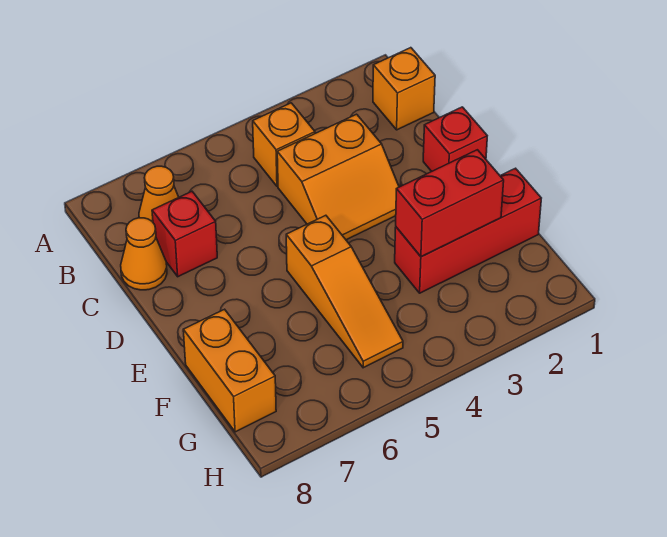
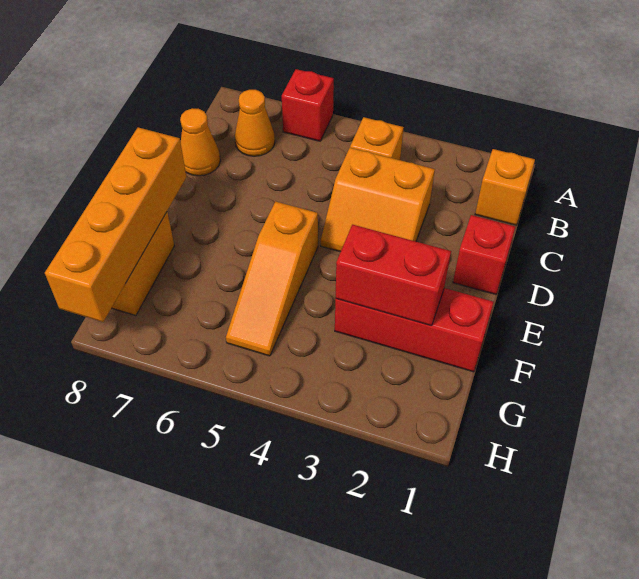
red brick C7 level 1 -> red brick A6 level 1
none -> orange brick E8:H8 level 2

